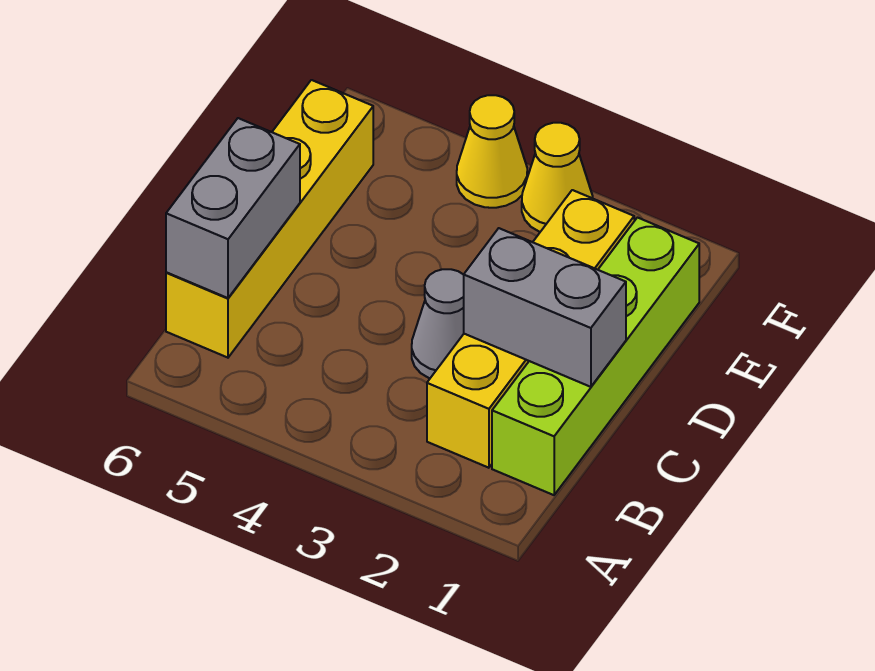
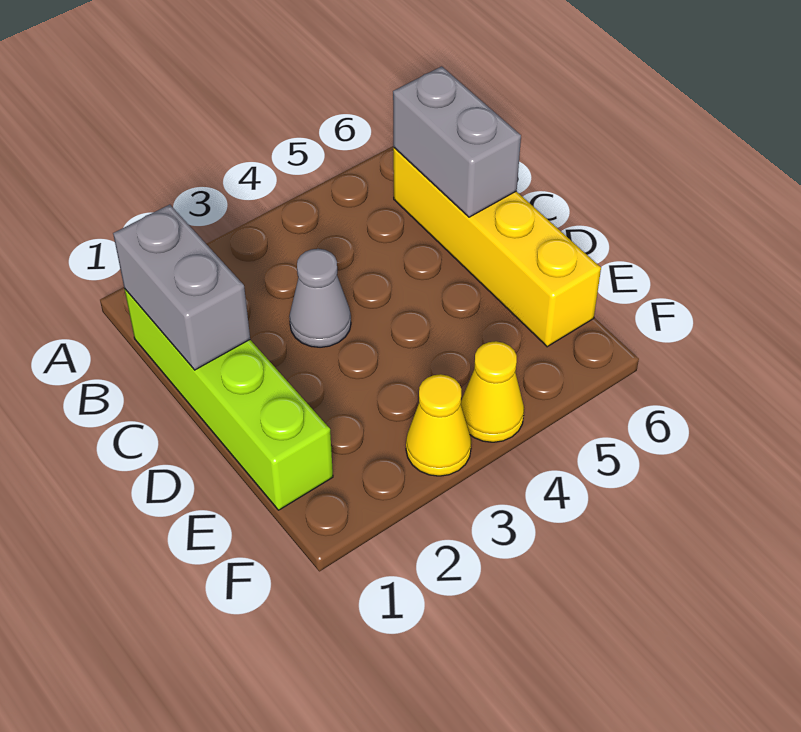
yellow brick B2:E2 level 1 -> none
grey brick C1:C2 level 2 -> grey brick B1:C1 level 2

